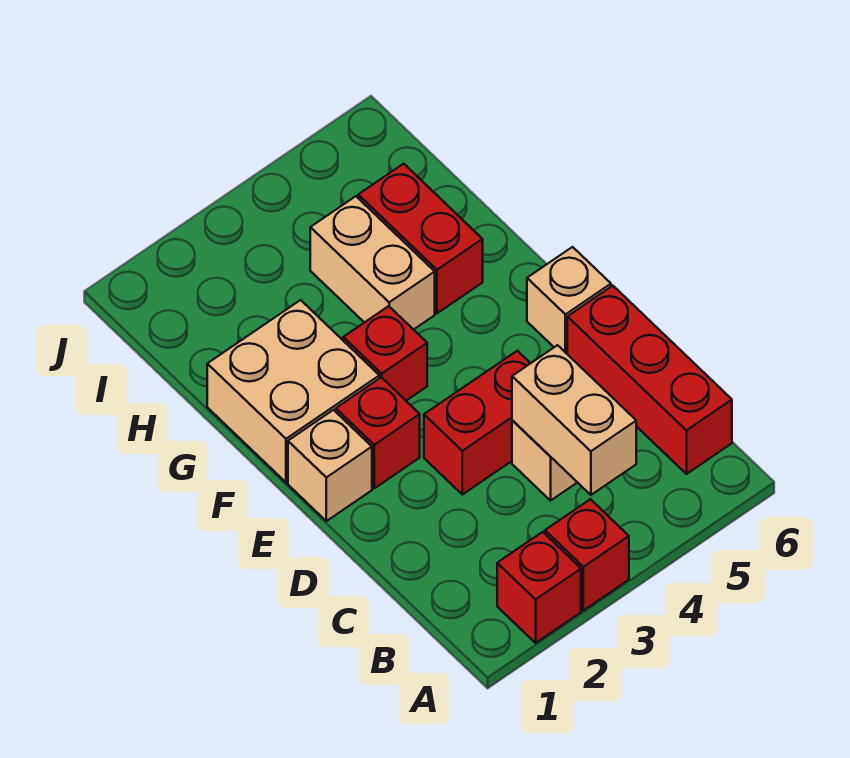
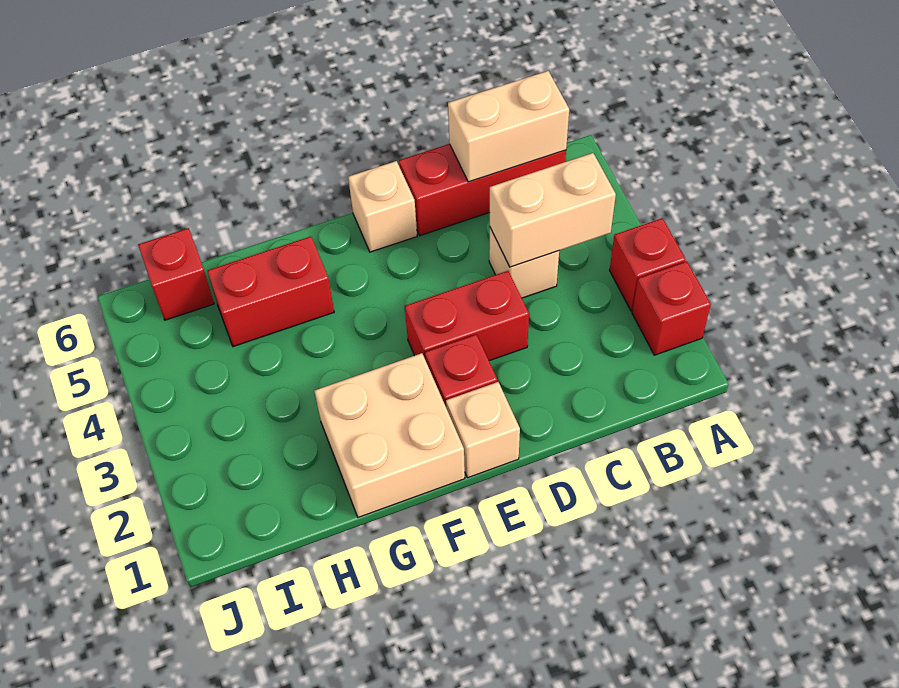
red brick D3:D4 level 1 -> red brick D3:E3 level 1
red brick F3 level 1 -> red brick I6 level 1
tan brick G4:H4 level 1 -> tan brick B6:C6 level 2

